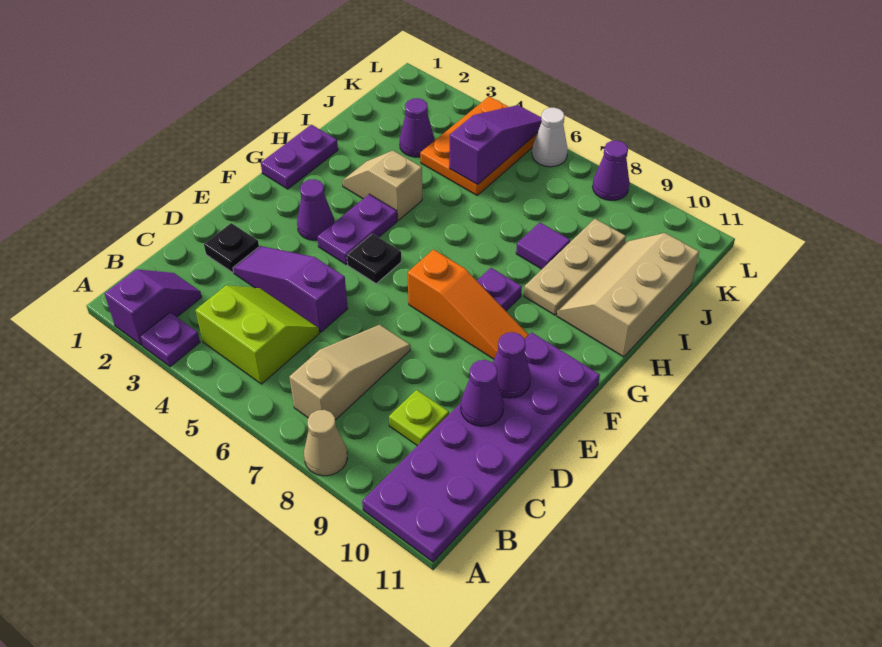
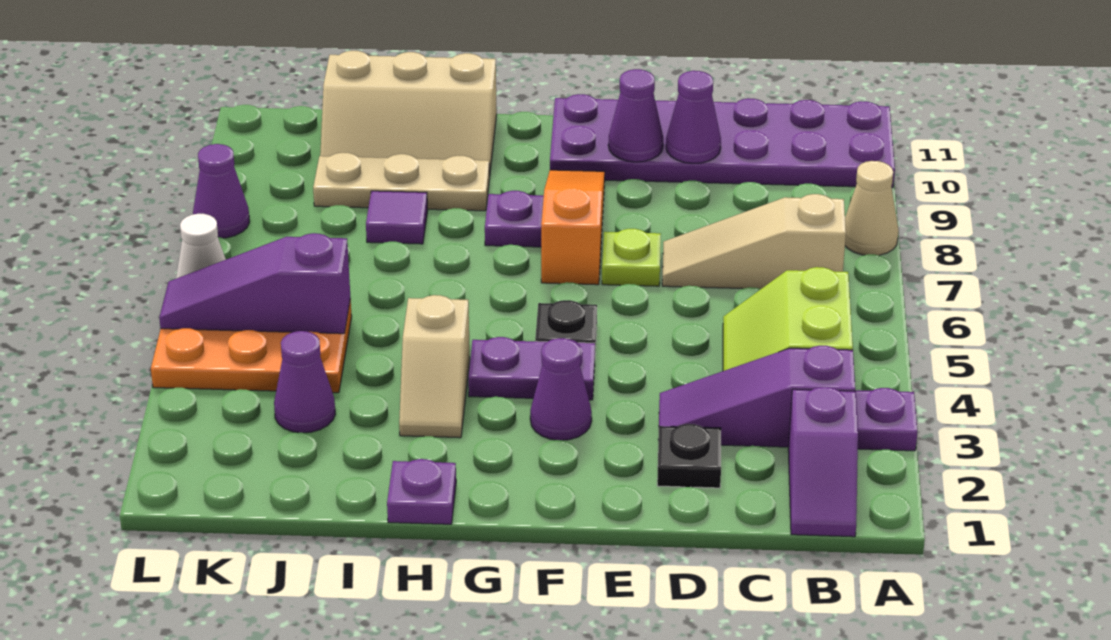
purple slope A2:B2 level 1 top A -> purple slope B1:B2 level 1 top 2
lime plate C9 level 1 -> lime plate E7 level 1
purple slope D3:D5 level 1 top 5 -> purple slope B3:D3 level 1 top B
purple plate G1:H1 level 1 -> purple plate H1 level 1

